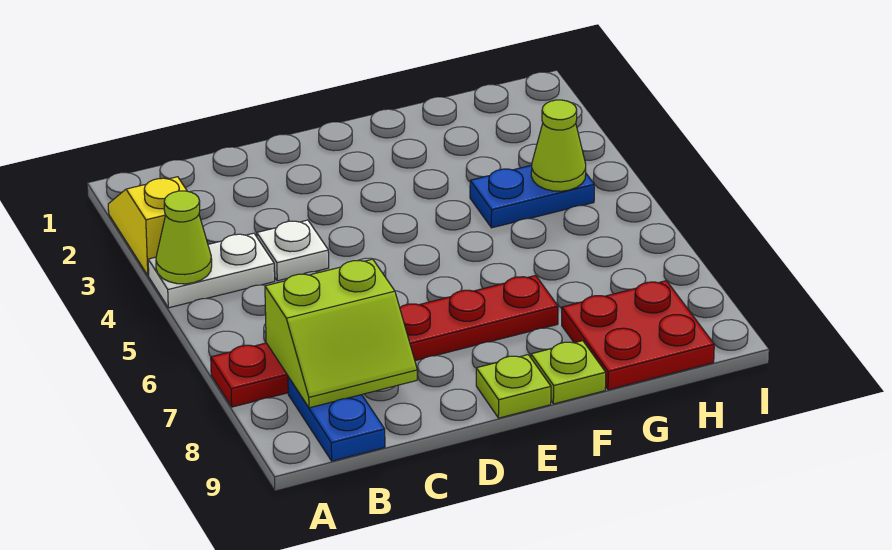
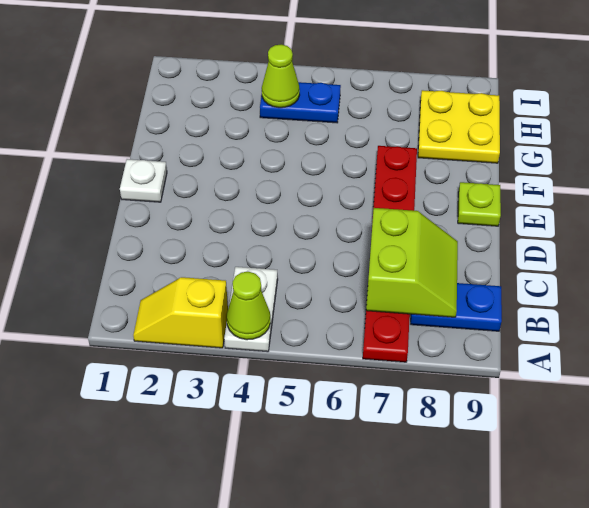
white plate C4 level 1 -> white plate E1 level 1
lime plate F9 level 1 -> none
blue plate G4:H4 level 1 -> blue plate H4:H5 level 1
red plate G8:H9 level 1 -> yellow plate G8:H9 level 1

